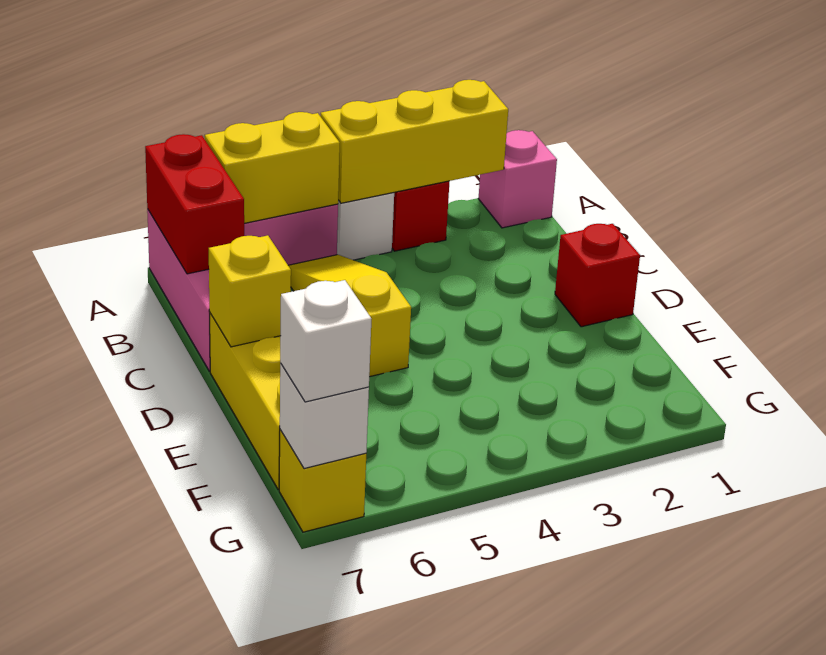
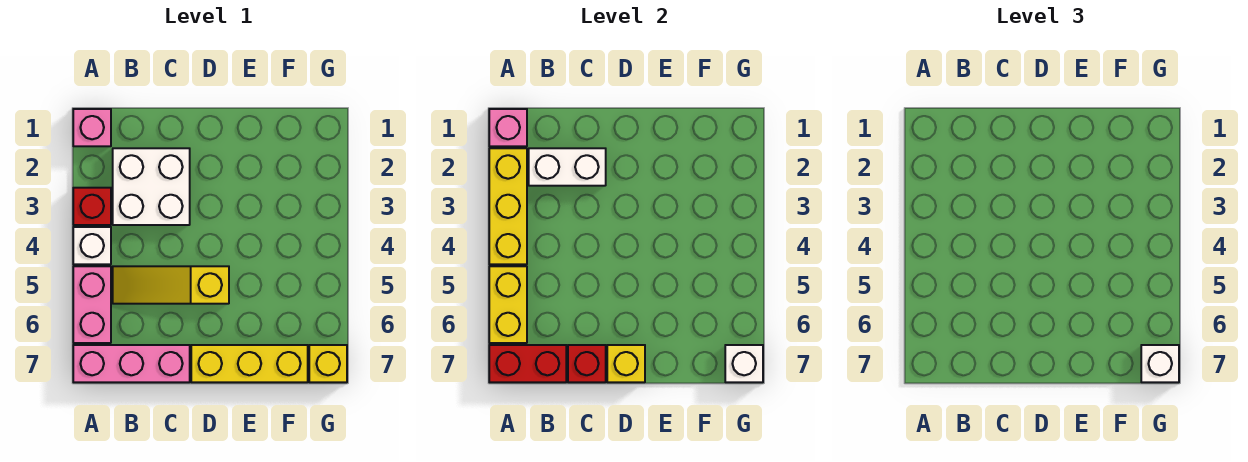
none -> pink brick A1 level 2
none -> white brick B2:C3 level 1
none -> white brick B2:C2 level 2
red brick D1 level 1 -> red brick C7 level 2

